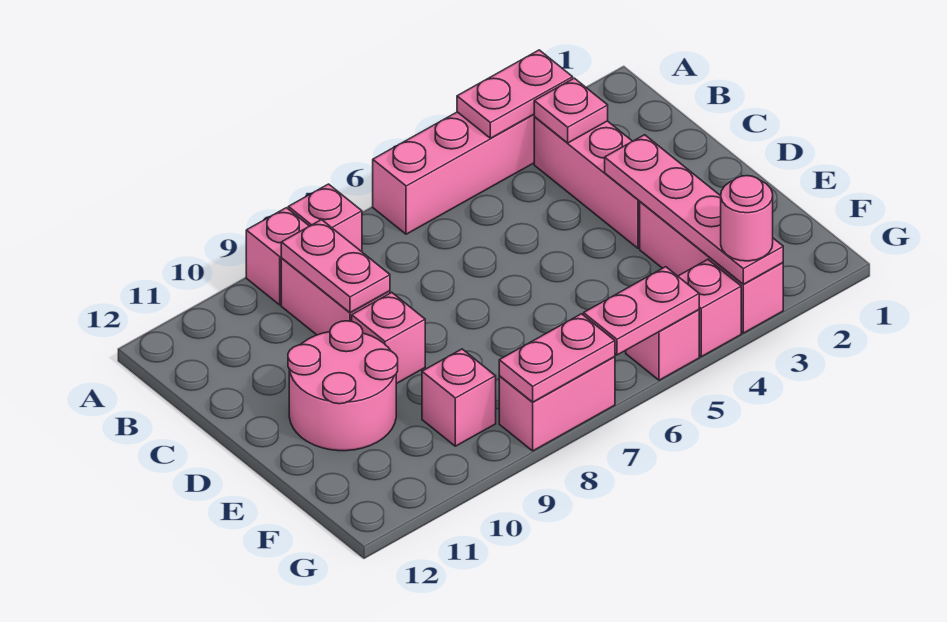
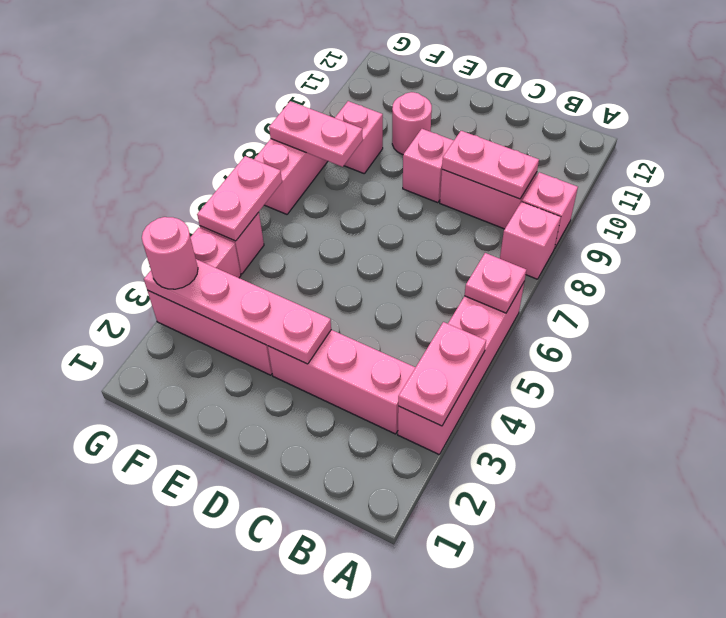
pink plate B3 level 2 -> pink plate A6 level 2
pink round brick D10:E11 level 1 -> pink round brick E10 level 1
pink plate G7:G8 level 2 -> pink plate F8:G8 level 2

